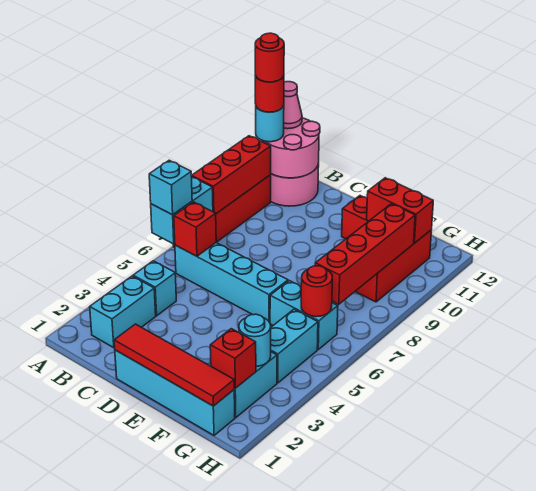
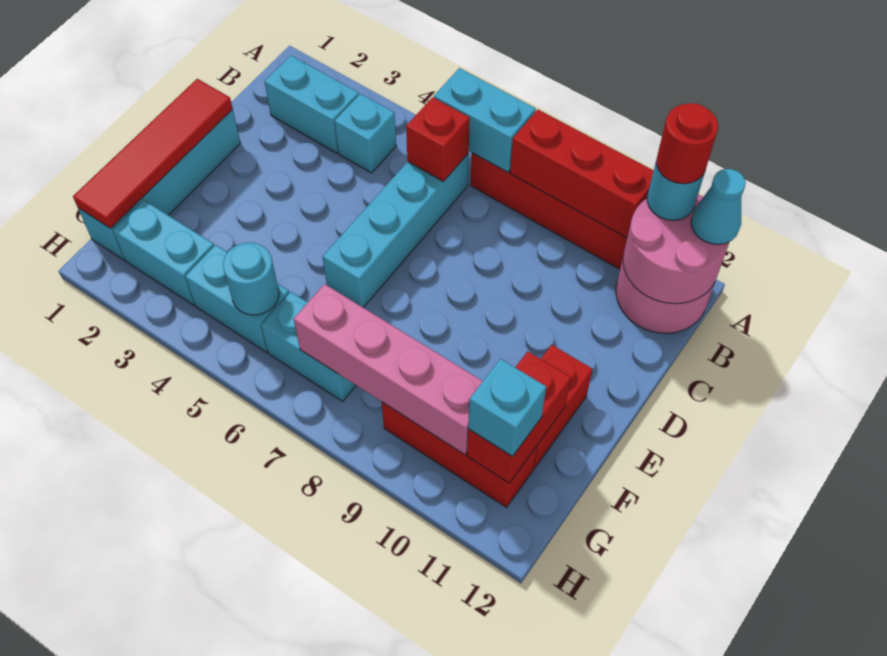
cyan brick A6 level 3 -> cyan brick G11 level 3
red round brick A11 level 5 -> none
pink cone A12 level 3 -> cyan cone A12 level 3
cyan brick F6:G6 level 1 -> cyan brick G6:G7 level 1
red brick G2 level 2 -> none
cyan round brick G3 level 2 -> cyan round brick G5 level 2
red round brick G6 level 2 -> none
red brick G7:G10 level 2 -> pink brick G7:G10 level 2

